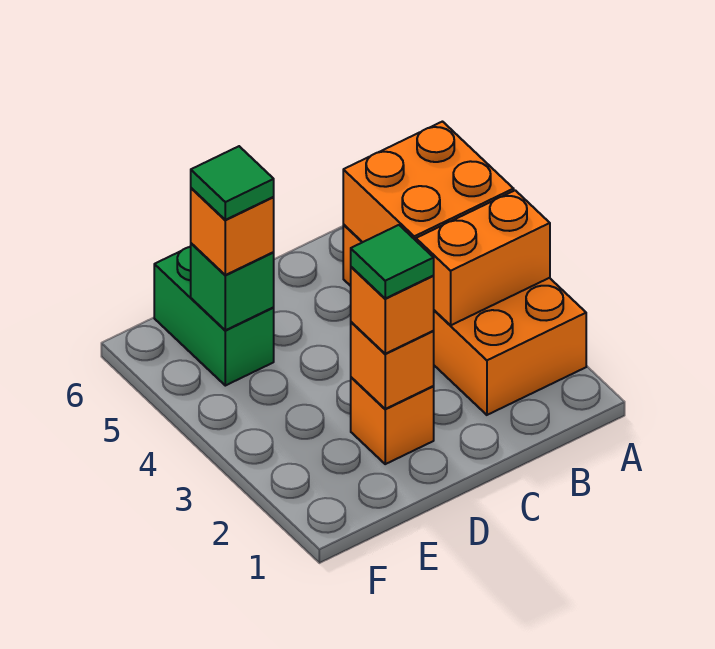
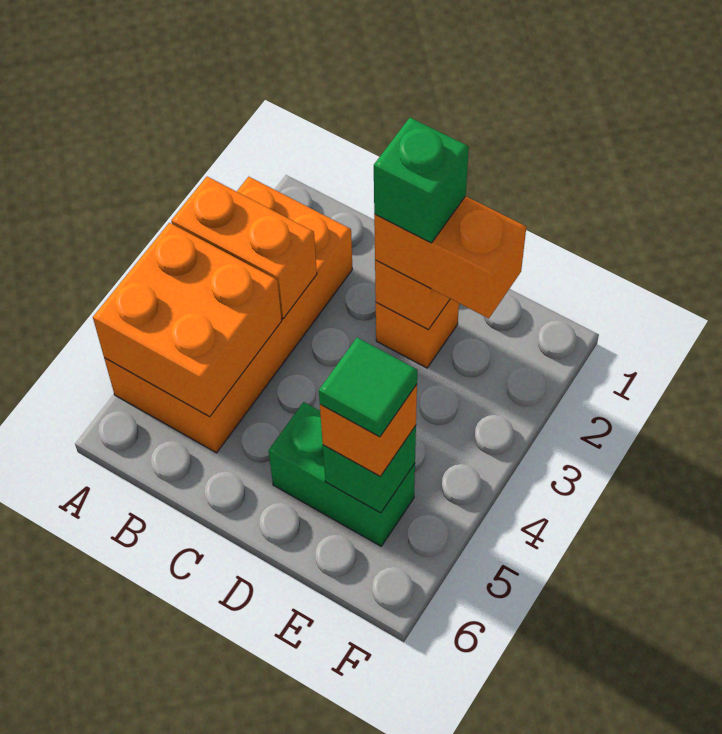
orange brick D2 level 3 -> orange brick D2:E2 level 3
green tile D2 level 4 -> green brick D2 level 4
green brick E5:E6 level 1 -> green brick D5:E5 level 1

